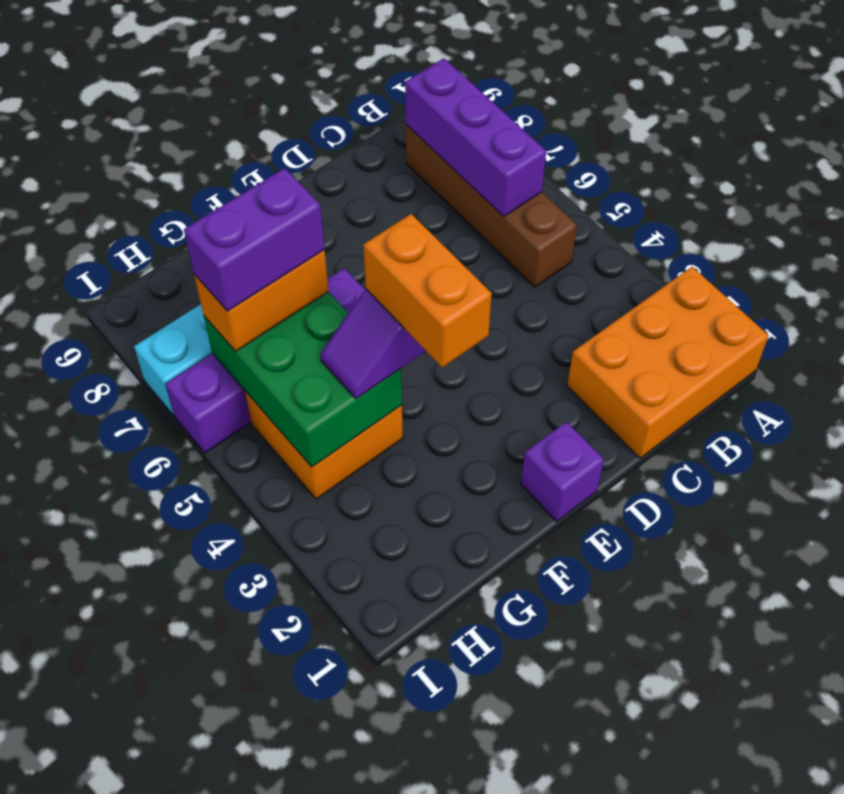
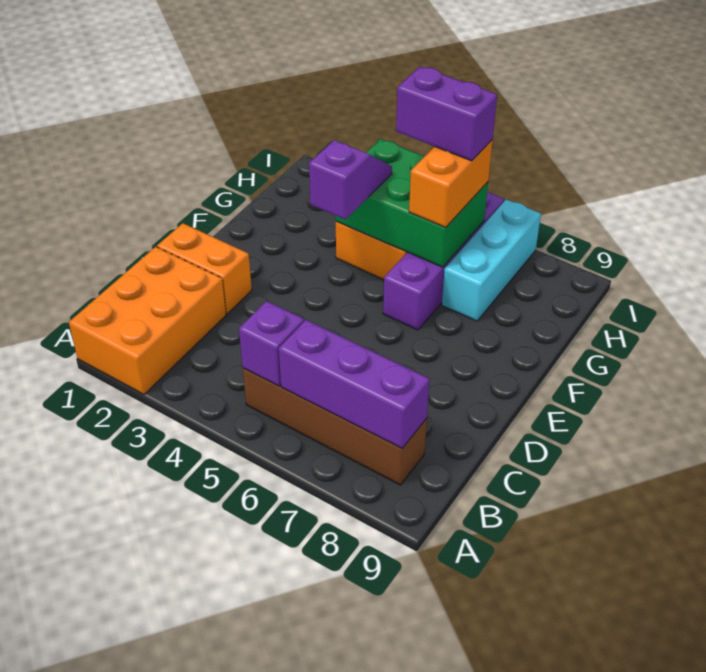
purple brick E1 level 1 -> purple brick B5 level 2
orange brick F3:F4 level 4 -> orange brick D1:D2 level 1
purple brick G6:H6 level 4 -> purple brick H5:H6 level 4

